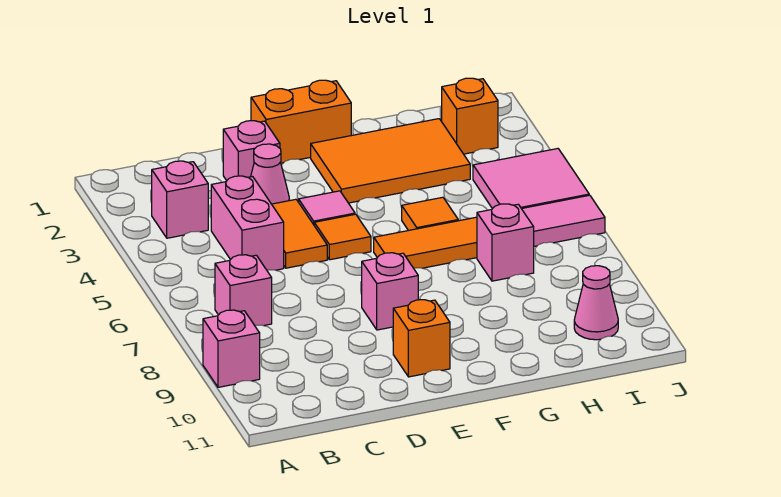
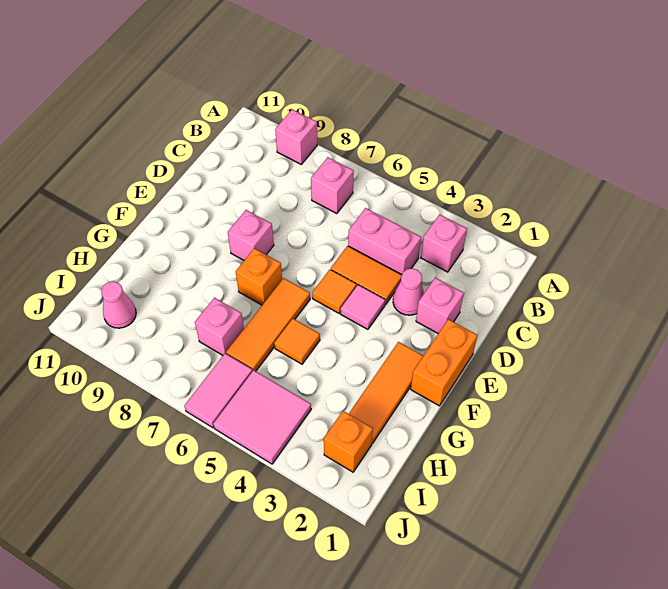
orange brick E10 level 1 -> orange brick F7 level 1
orange tile F2:H3 level 1 -> orange tile F2:H2 level 1

